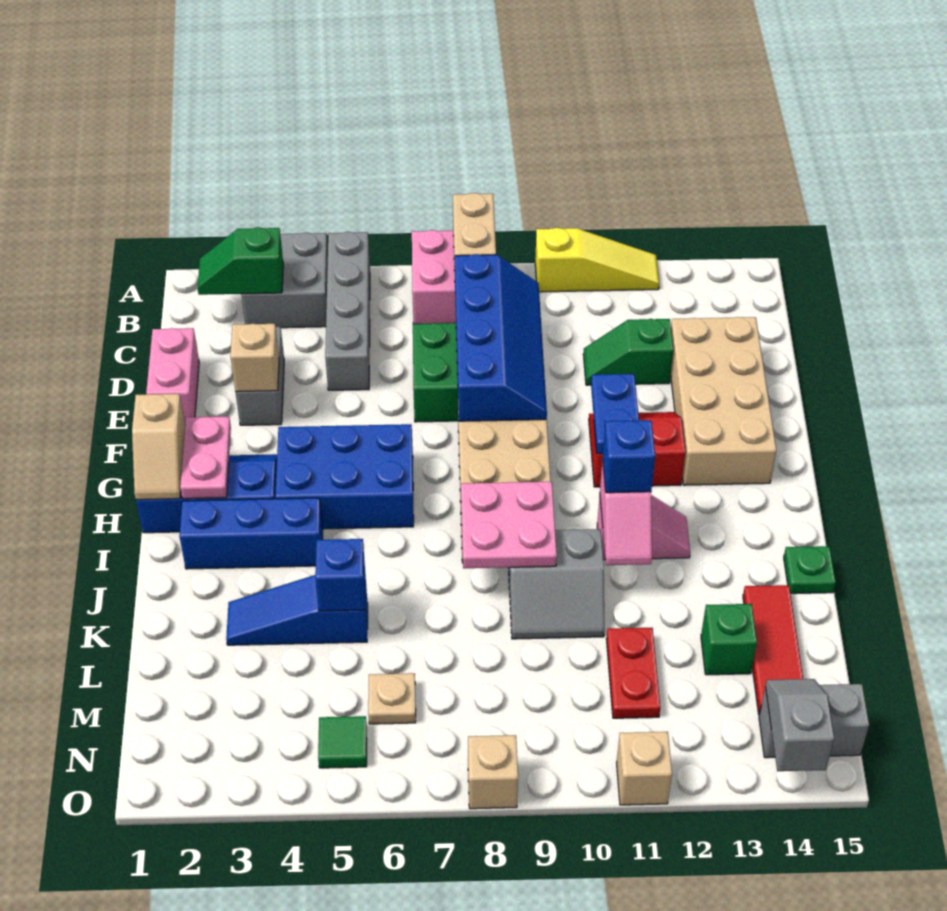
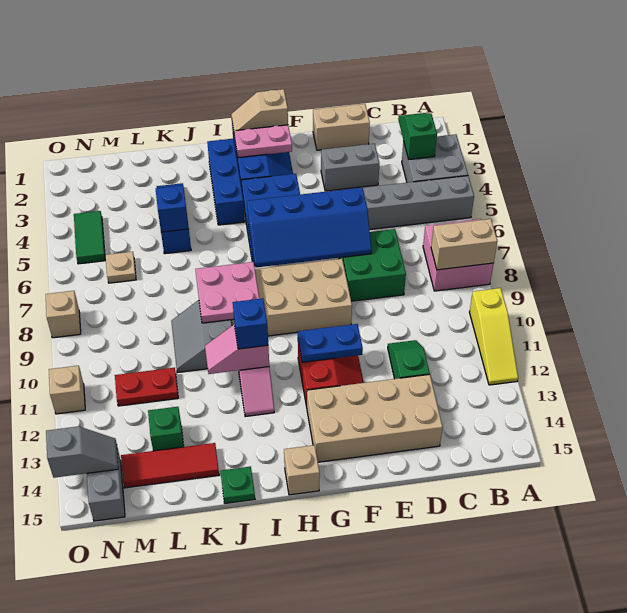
blue slope C8:F9 level 2 top 8 -> blue slope E6:H7 level 2 top 6
pink brick D1:E1 level 1 -> tan brick D1:E1 level 1
tan brick E3 level 2 -> tan brick H15 level 1
green tile N5 level 1 -> green tile N4:N5 level 1

